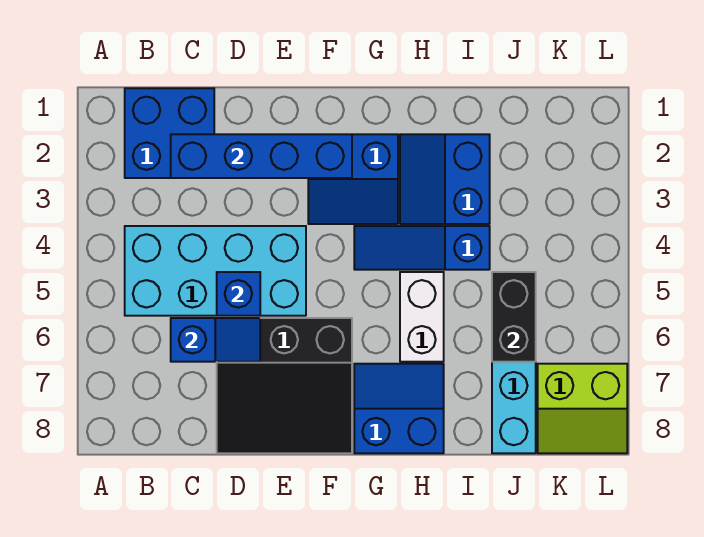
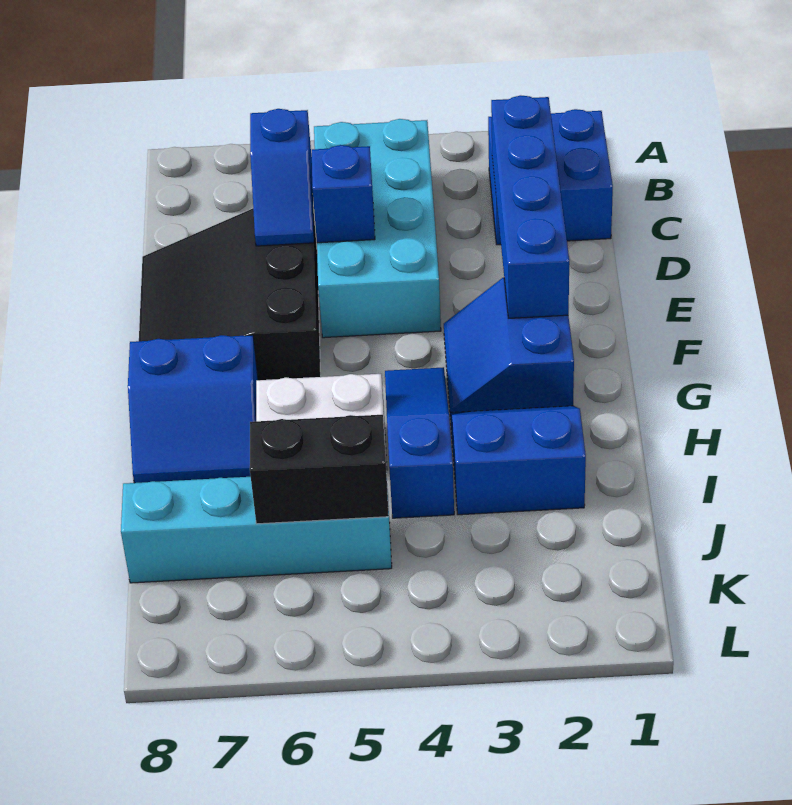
blue slope G7:H8 level 1 top 8 -> blue slope G7:H8 level 1 top G
lime slope K7:L8 level 1 top 7 -> none

